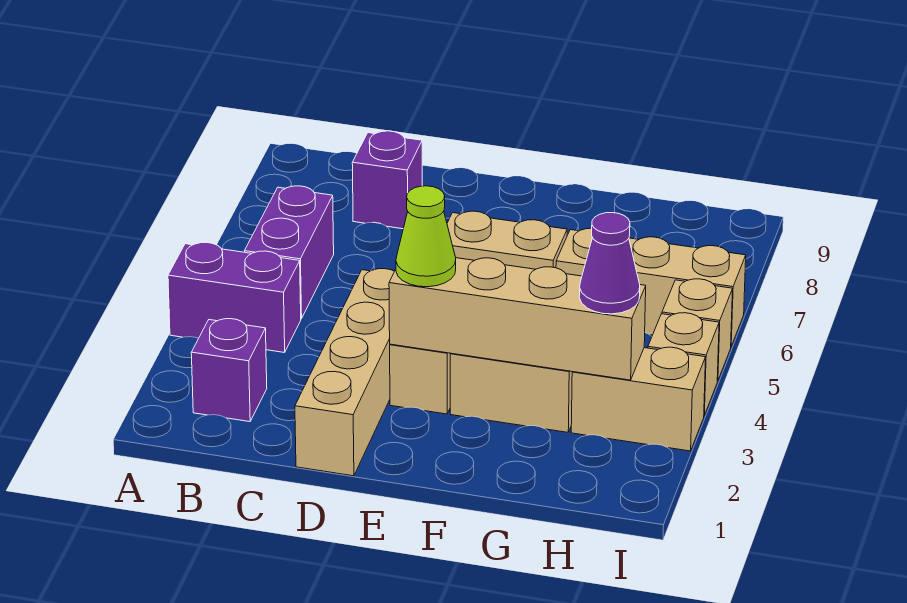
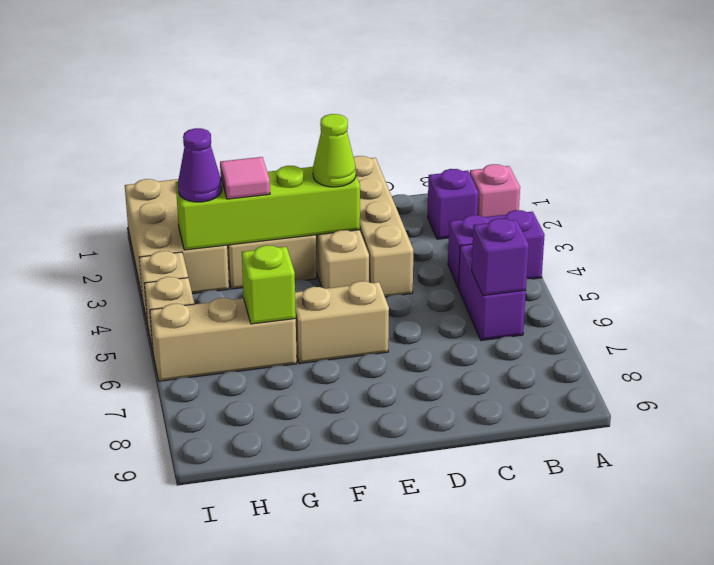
none -> pink brick A2 level 1
purple brick C8 level 1 -> purple brick B6 level 2
tan brick E3:H3 level 2 -> lime brick E3:H3 level 2
none -> pink tile G3 level 3
none -> lime brick G6 level 2
tan brick H3:I3 level 1 -> tan brick H1:I3 level 1

